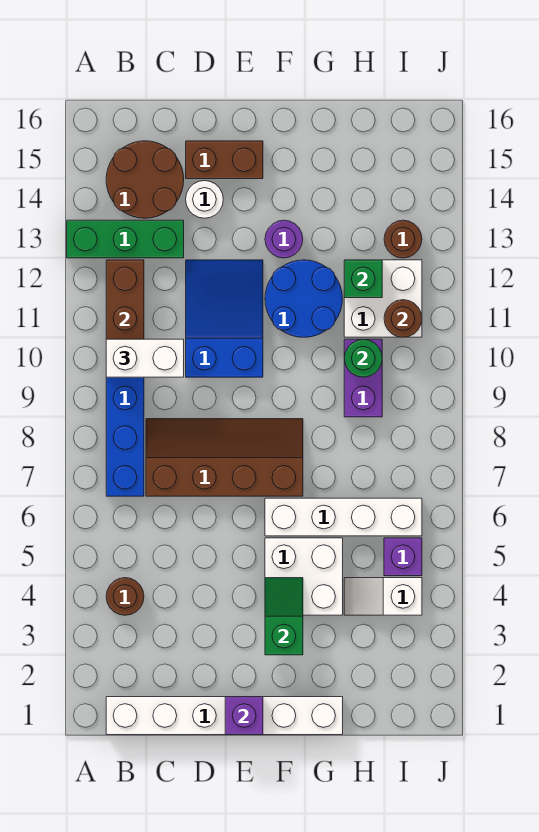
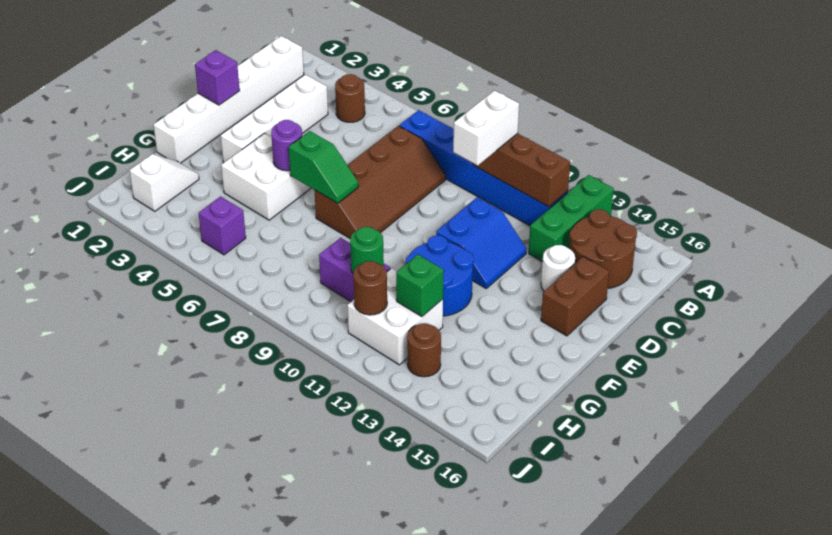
blue slope D10:E12 level 1 top 10 -> blue slope D11:E12 level 1 top 11
green slope F3:F4 level 2 top 3 -> green slope F6:F7 level 2 top 6
white brick F6:I6 level 1 -> white brick C3:F3 level 1
purple round brick F13 level 1 -> purple round brick F5 level 2
white slope H4:I4 level 1 top I -> white slope H2:I2 level 1 top I

